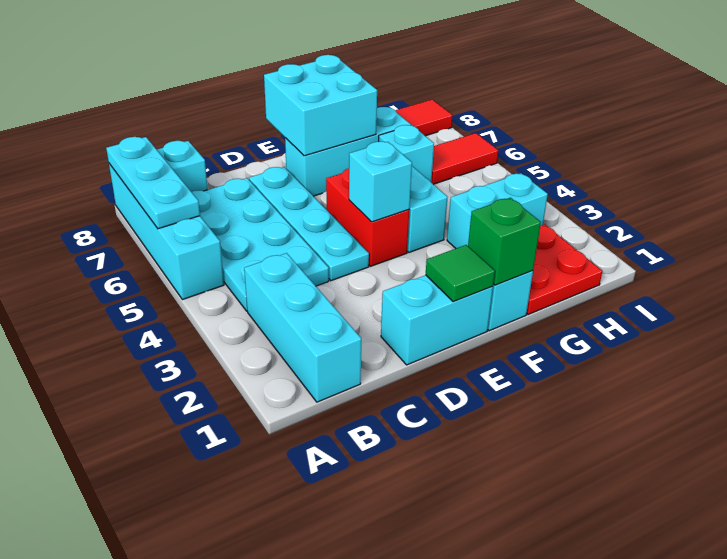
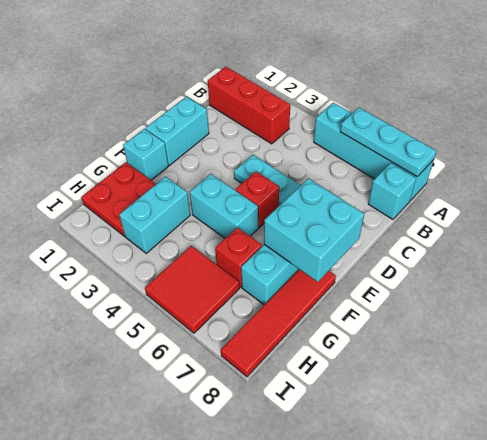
cyan brick B1:B3 level 1 -> red brick B1:B3 level 1
cyan plate B4:C7 level 1 -> none
green tile E1 level 2 -> none
red brick E4:E5 level 1 -> red brick E5 level 1
cyan brick E4 level 2 -> none
green brick F1 level 2 -> none
cyan brick G6 level 1 -> red brick G6 level 1
red tile H6:I6 level 1 -> red tile H5:I6 level 1

